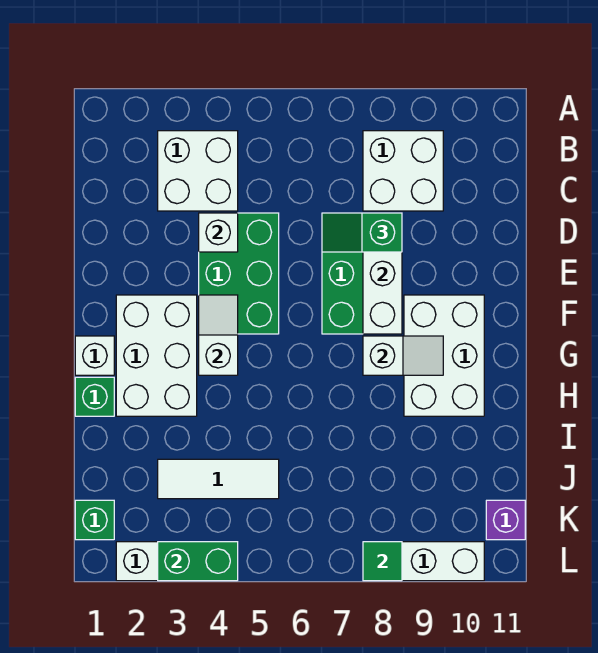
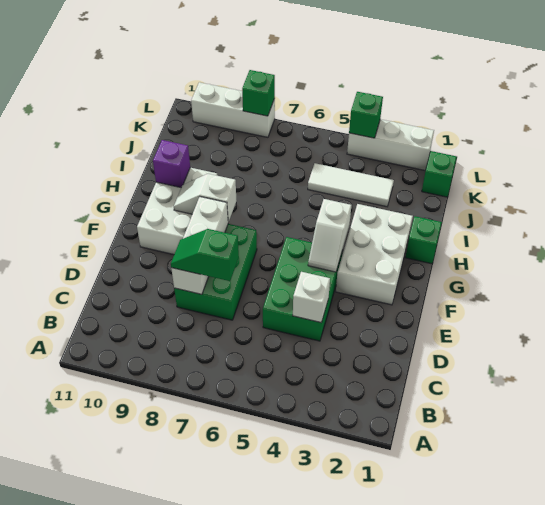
white brick B3:C4 level 1 -> none
white brick B8:C9 level 1 -> none
green slope D7:D8 level 3 top 8 -> green slope D7:D8 level 3 top 7
white brick G1 level 1 -> none
purple brick K11 level 1 -> purple brick H10 level 2
green brick L3:L4 level 2 -> green brick L4 level 2
green tile L8 level 2 -> green brick L8 level 2

